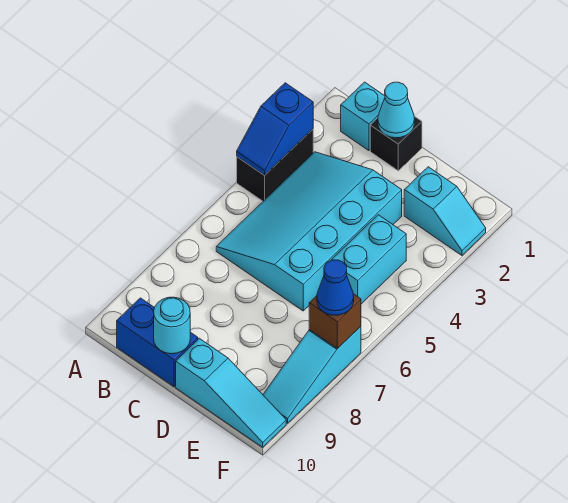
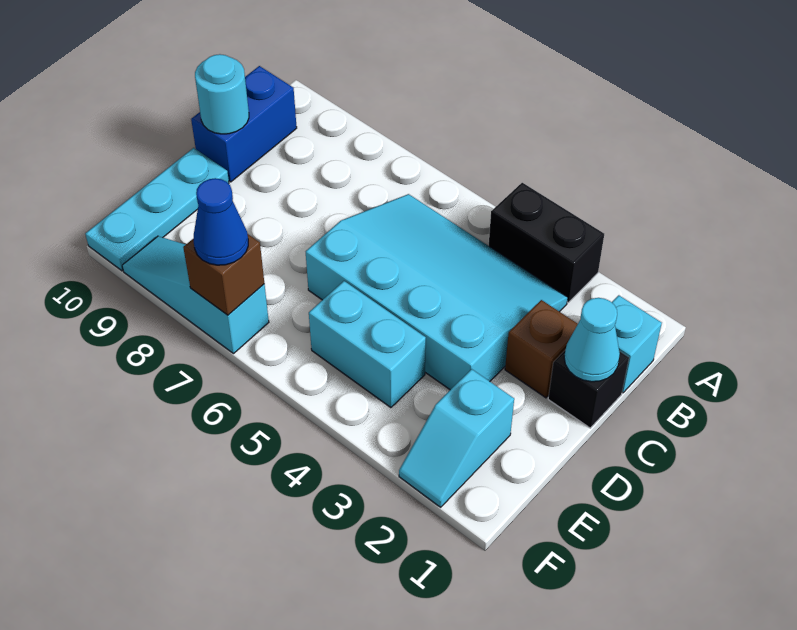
blue slope A3:A4 level 2 top 3 -> none
none -> brown brick C2 level 1
cyan slope D10:F10 level 1 top D -> cyan plate D10:F10 level 1

